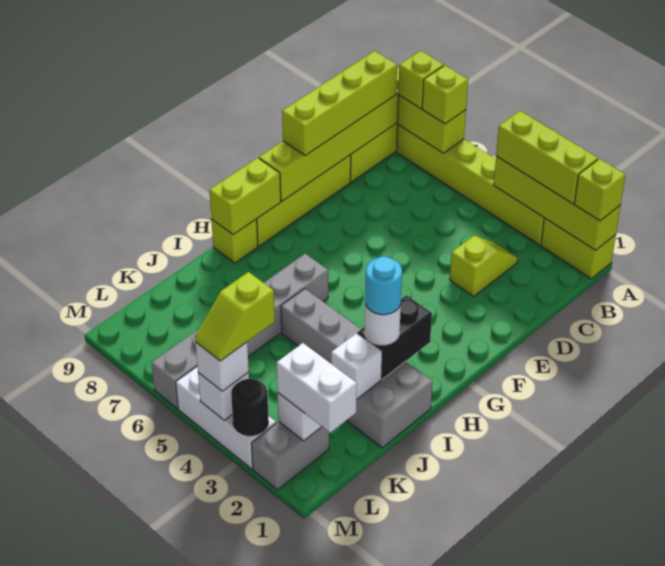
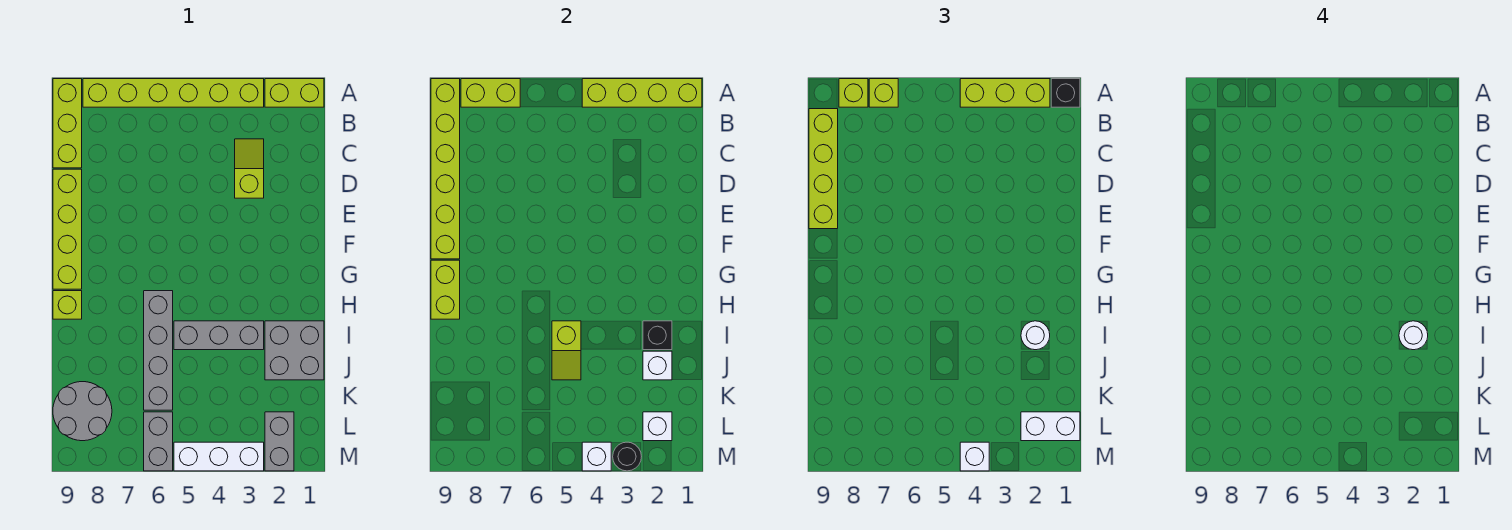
lime brick A1 level 3 -> black brick A1 level 3
black brick H2:I2 level 2 -> black brick I2 level 2
cyan round brick I2 level 4 -> white round brick I2 level 4
none -> grey round brick K8:L9 level 1
lime slope L4:M4 level 4 top L -> lime slope I5:J5 level 2 top I

